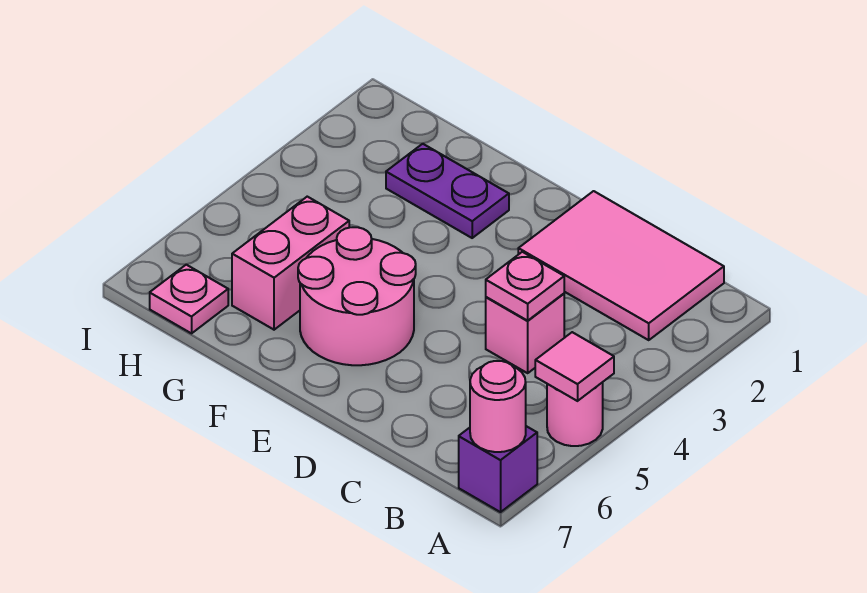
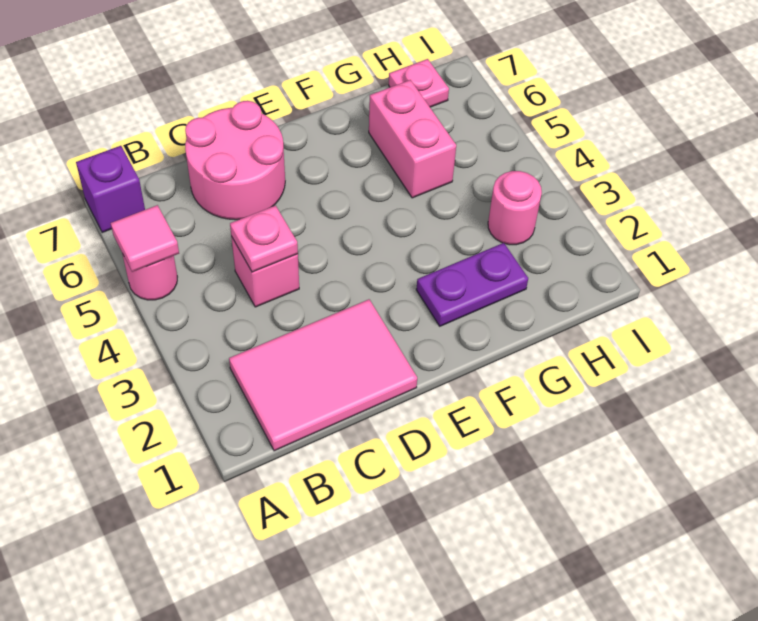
pink round brick A7 level 2 -> pink round brick H3 level 1
pink round brick E5:F6 level 1 -> pink round brick C6:D7 level 1

